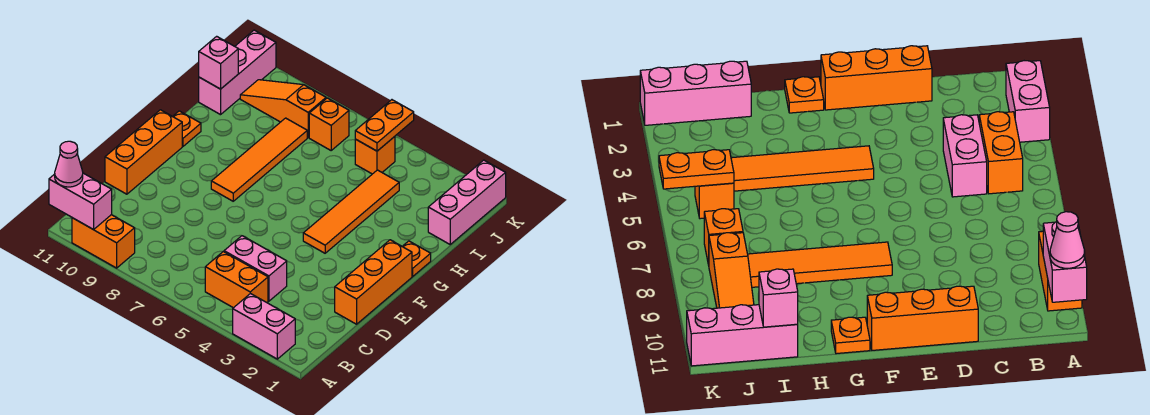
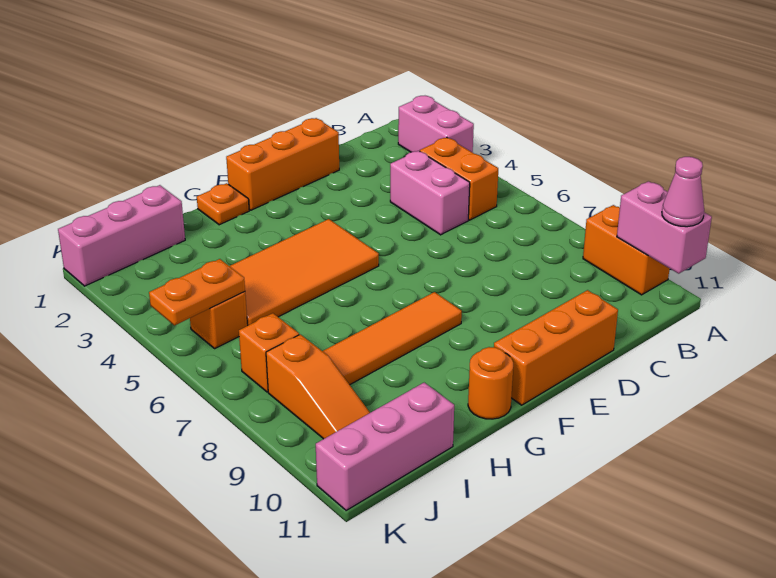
orange tile F4:I4 level 1 -> orange tile F4:I5 level 1
orange plate G11 level 1 -> orange round brick G11 level 1
pink brick I11 level 2 -> none

